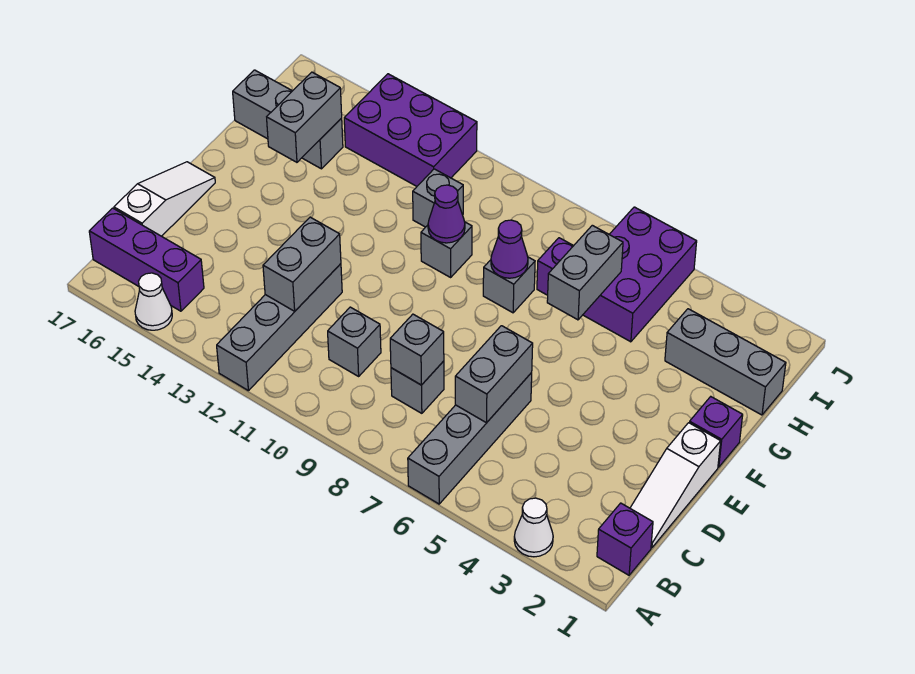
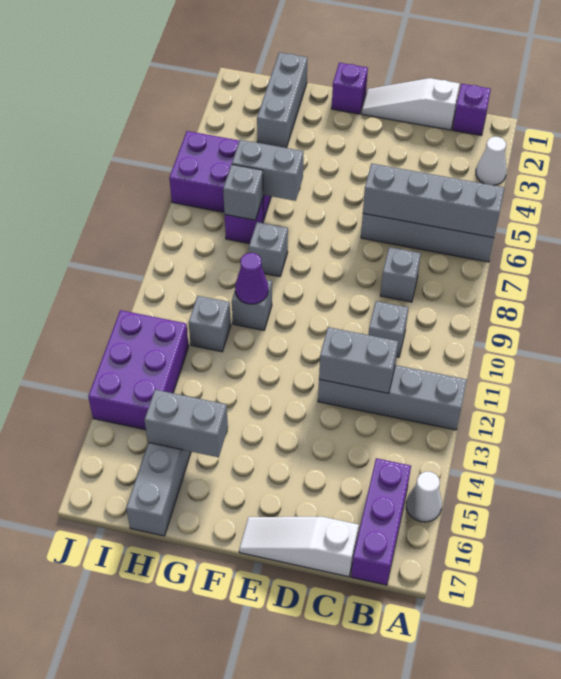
white slope C1:E1 level 1 top E -> white slope C1:E1 level 1 top C
grey brick C6:D6 level 2 -> grey brick A6:D6 level 2
grey brick C8 level 2 -> grey brick H7 level 2
purple cone G8 level 2 -> none

